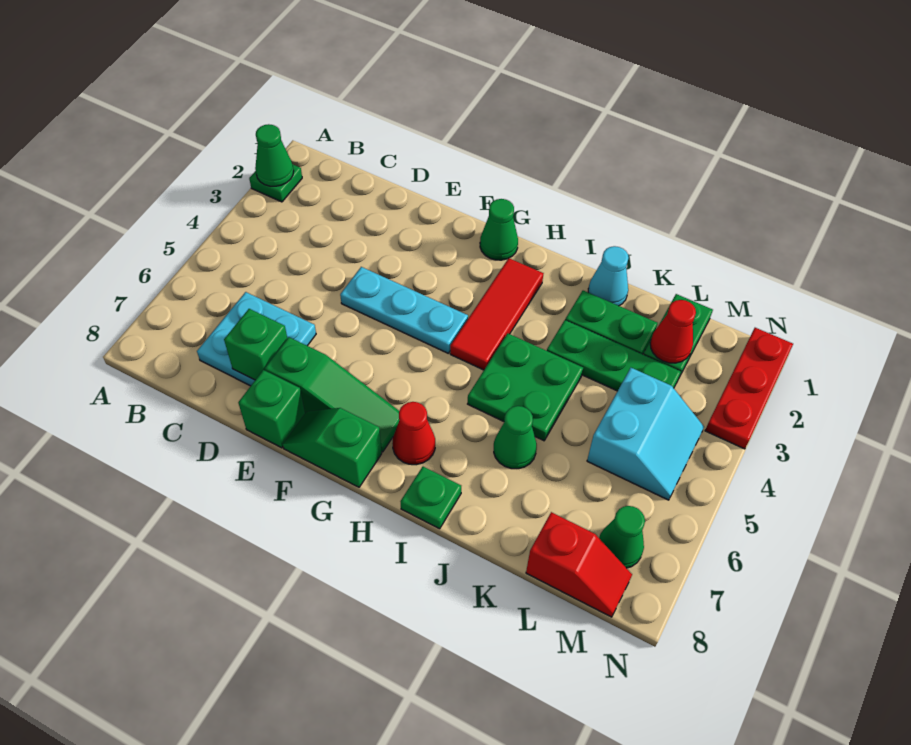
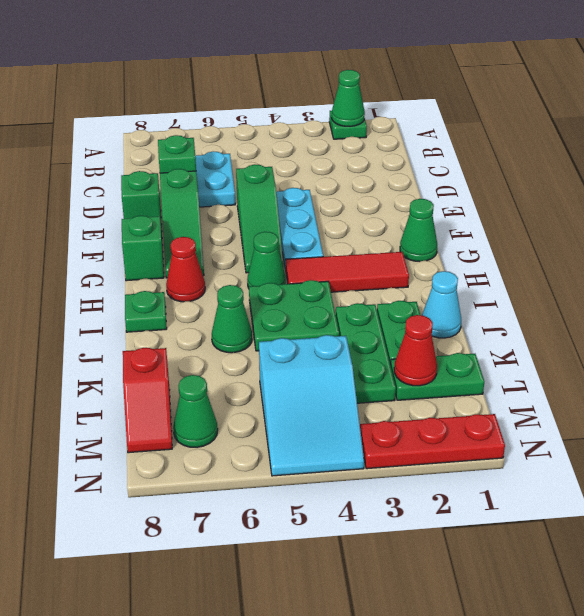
none -> green slope E5:G5 level 1 top E
none -> green cone H5 level 1
cyan slope L4:M5 level 1 top L -> cyan slope L4:N5 level 1 top L

